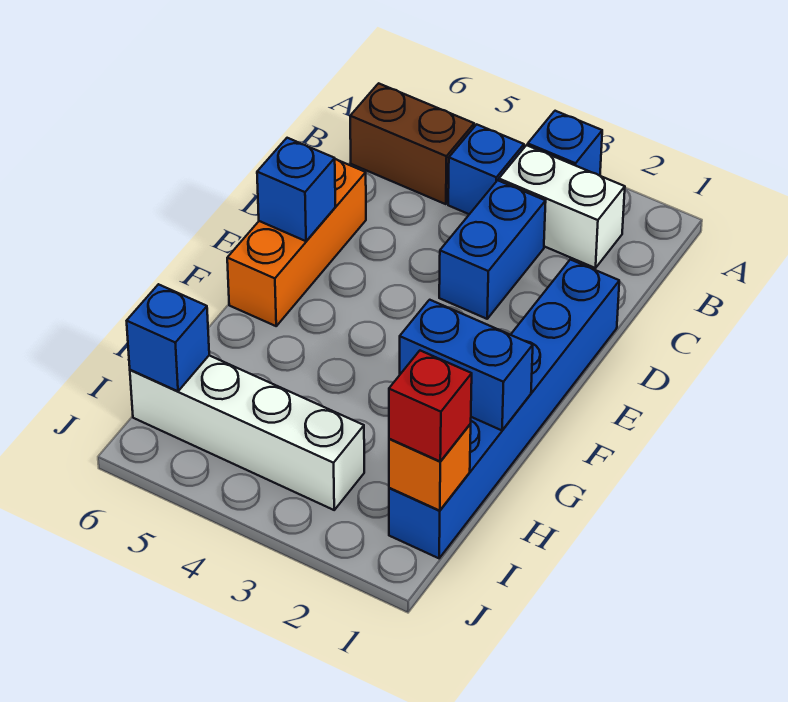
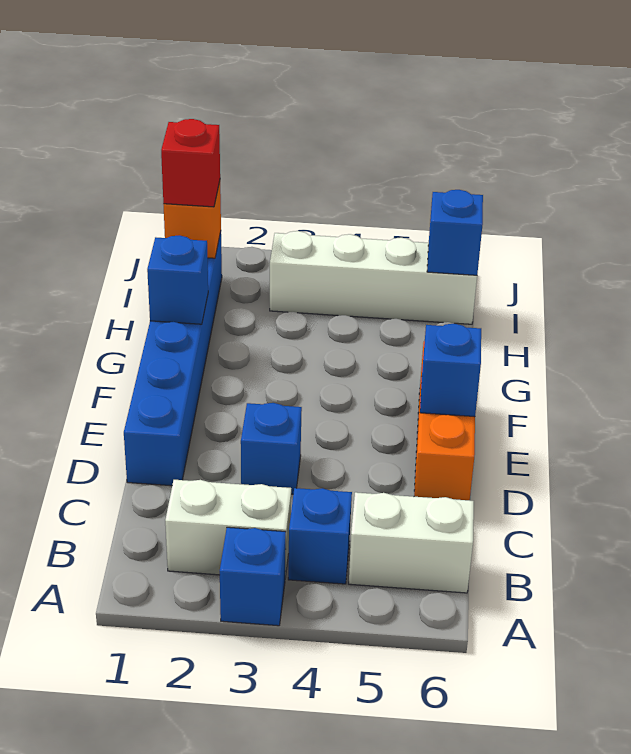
brown brick B5:B6 level 1 -> white brick B5:B6 level 1
blue brick C3:D3 level 1 -> blue brick D3 level 1
blue brick G1:G2 level 2 -> blue brick G1 level 2

